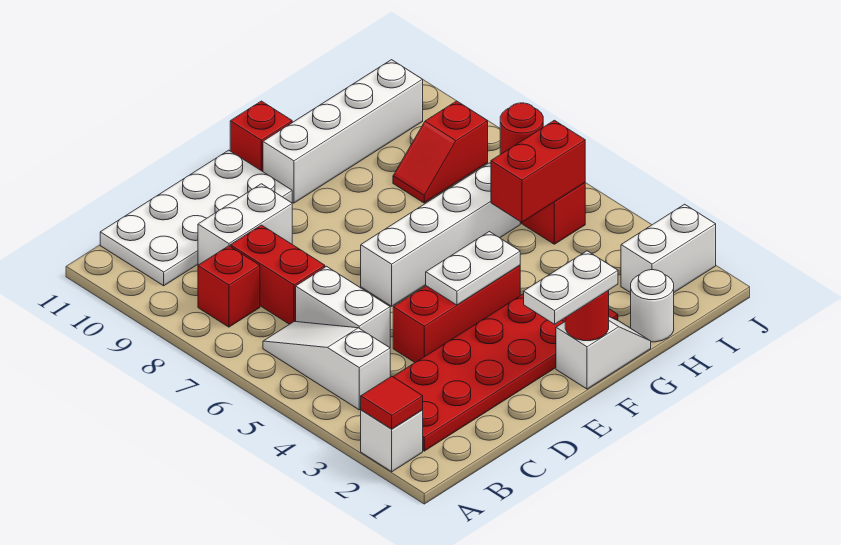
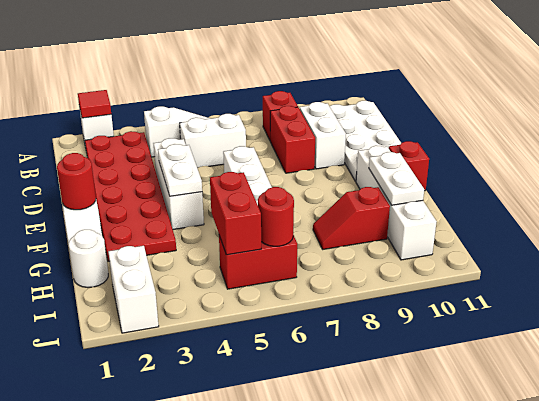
red brick C7:C8 level 1 -> red brick C8:D8 level 1
red brick D4:F4 level 1 -> white brick D4:F4 level 1
white plate E1:F1 level 3 -> white plate G10:H10 level 2
red slope H8:I8 level 1 top I -> red slope H8:H9 level 1 top 9

